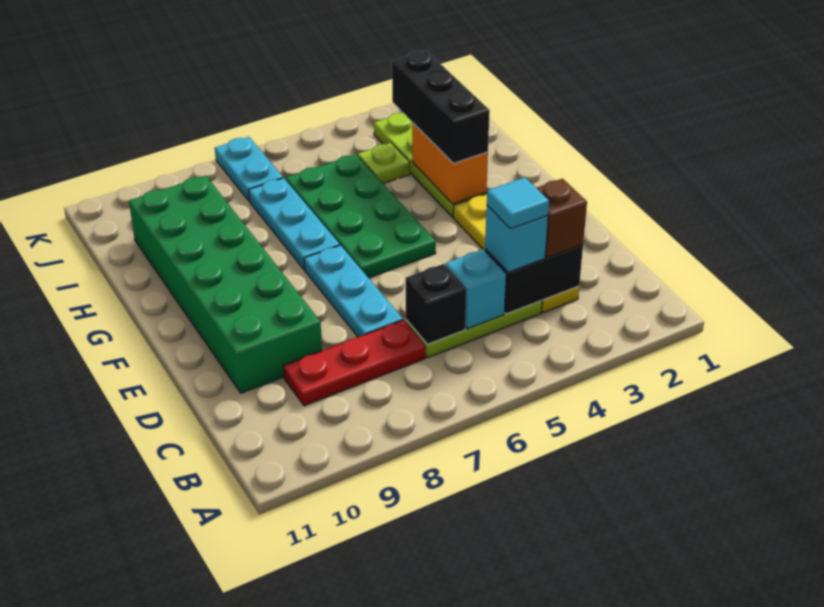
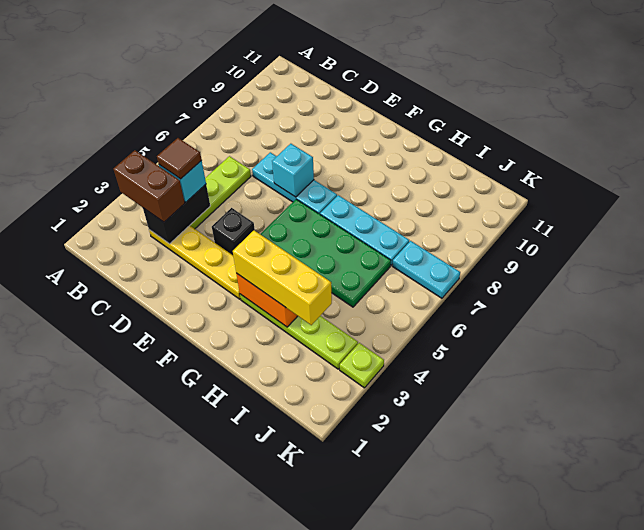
brown brick C3 level 3 -> brown brick B3:C3 level 3
cyan tile C4 level 4 -> brown tile C4 level 4
cyan brick C5 level 2 -> cyan brick E7 level 2
black brick C6 level 2 -> black brick E4 level 1
red plate C7:C9 level 1 -> none
green brick D9:I10 level 1 -> none
black brick G3:I3 level 3 -> yellow brick G3:I3 level 3
lime plate I4 level 1 -> lime plate K3 level 1

